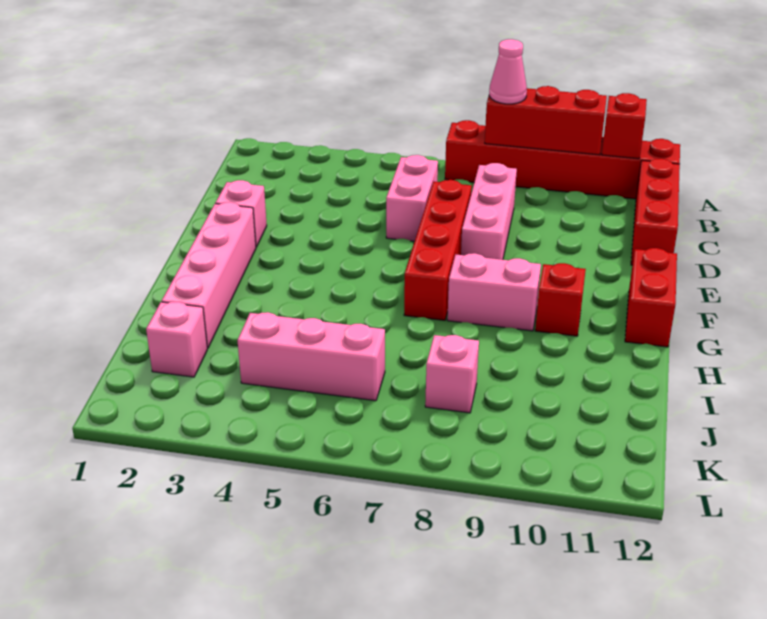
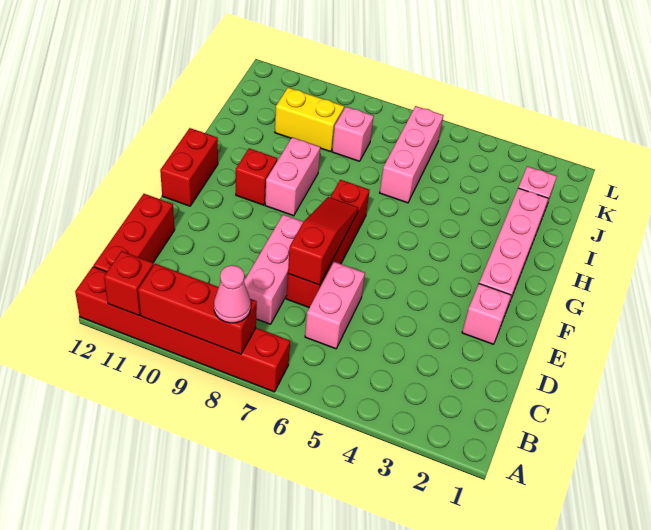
none -> red slope D7:F7 level 2 top D
pink brick G8:G9 level 1 -> pink brick G9:H9 level 1
pink brick J4:J6 level 1 -> pink brick I6:K6 level 1
none -> yellow brick J9:J10 level 1

